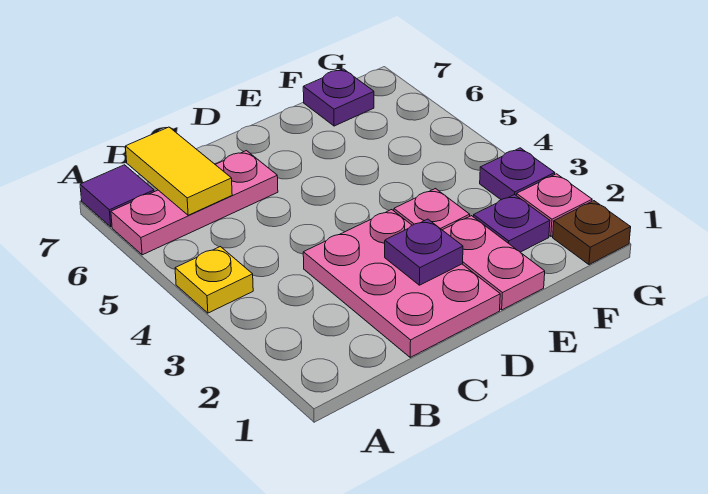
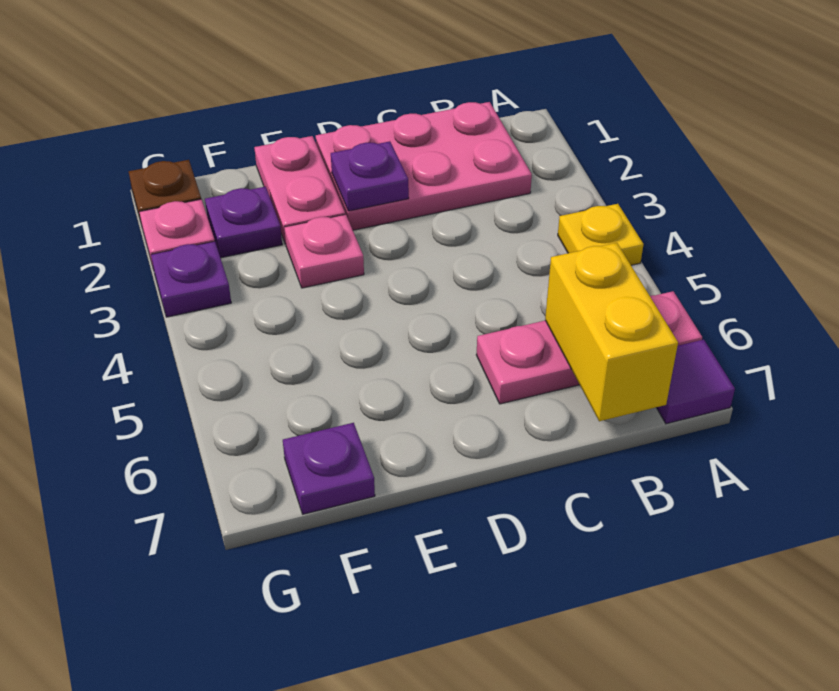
yellow tile B6:B7 level 2 -> yellow brick B6:B7 level 2
pink plate C1:D3 level 1 -> pink plate B1:D2 level 1

